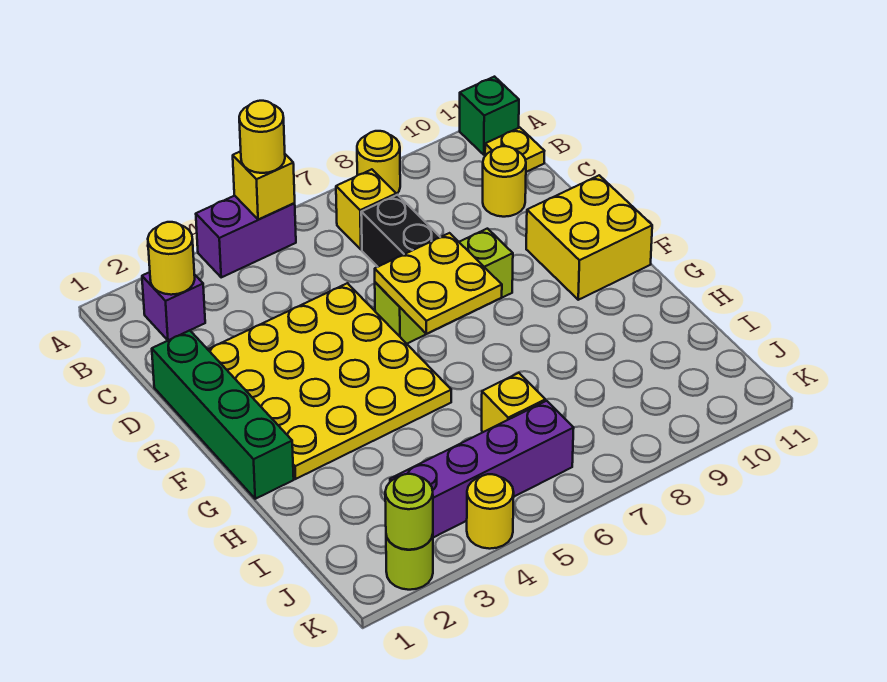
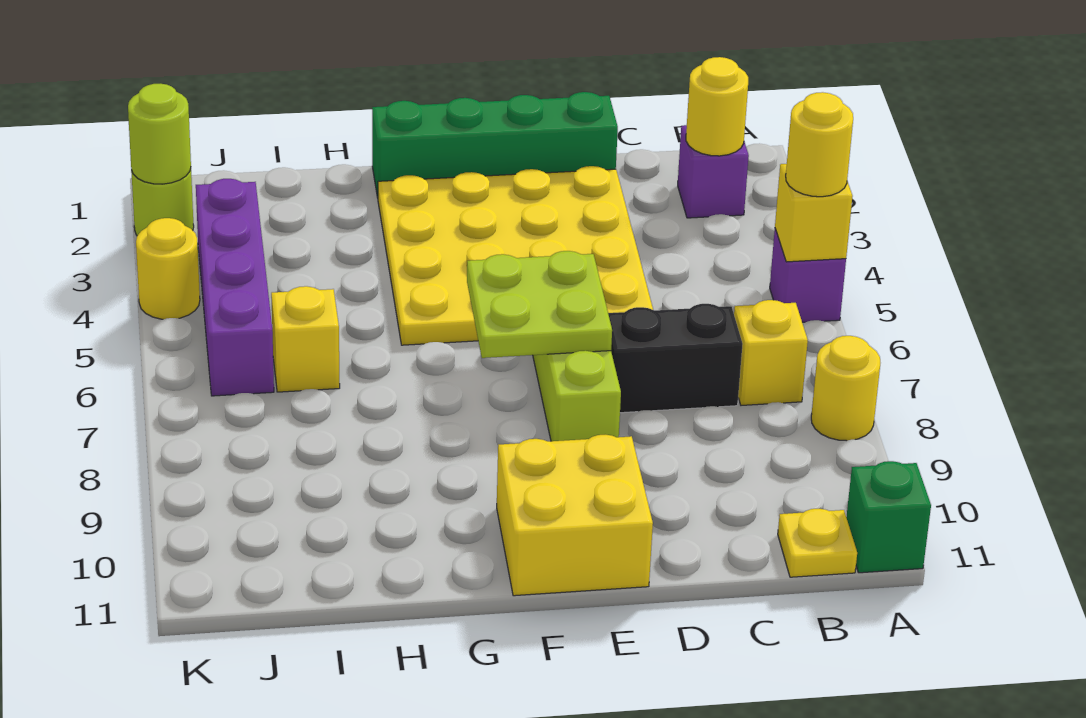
purple brick A4:A5 level 1 -> purple brick A5 level 1
yellow round brick C10 level 1 -> none
yellow plate E6:F7 level 2 -> lime plate E6:F7 level 2

